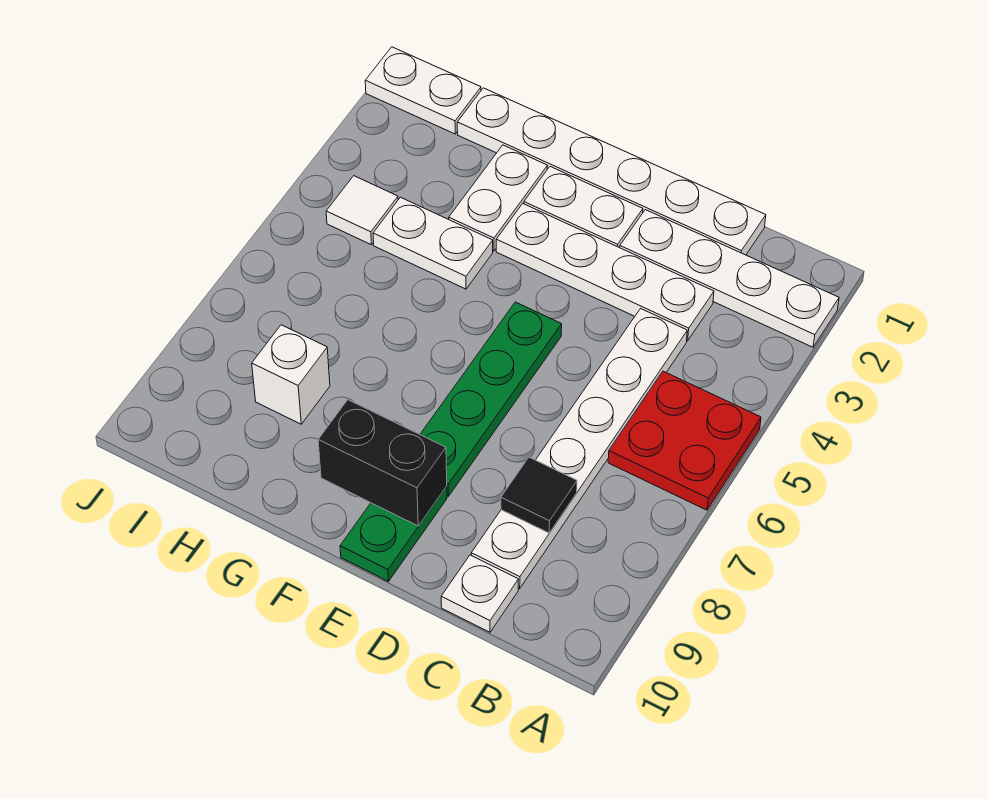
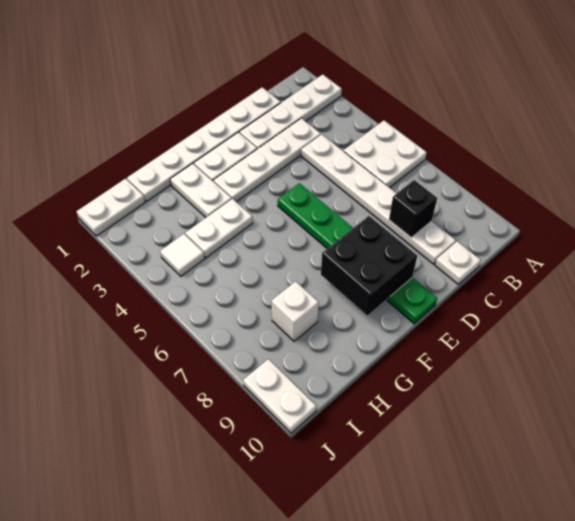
red plate A5:B6 level 1 -> white plate A5:B6 level 1
black tile C8 level 2 -> black brick C8 level 2
black brick E9:F9 level 2 -> black brick E8:F9 level 2
none -> white plate J9:J10 level 1

